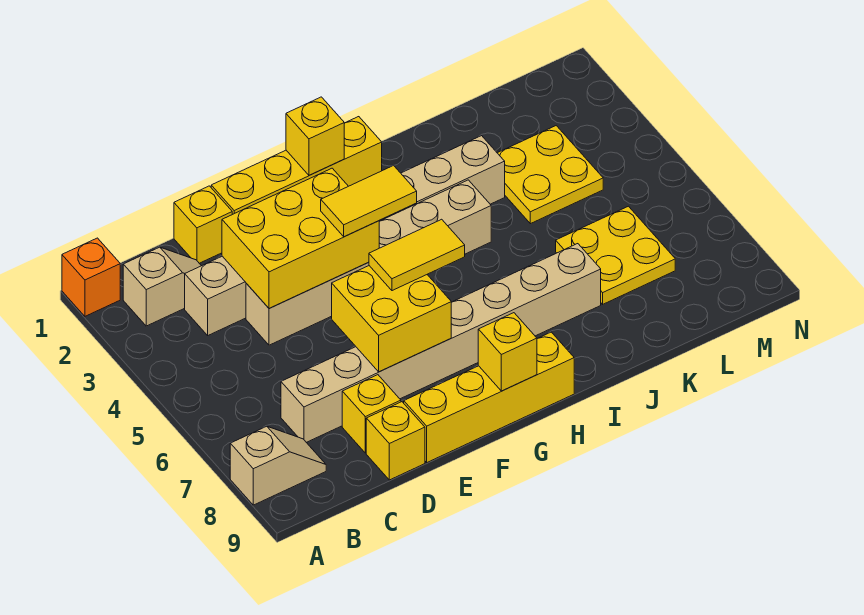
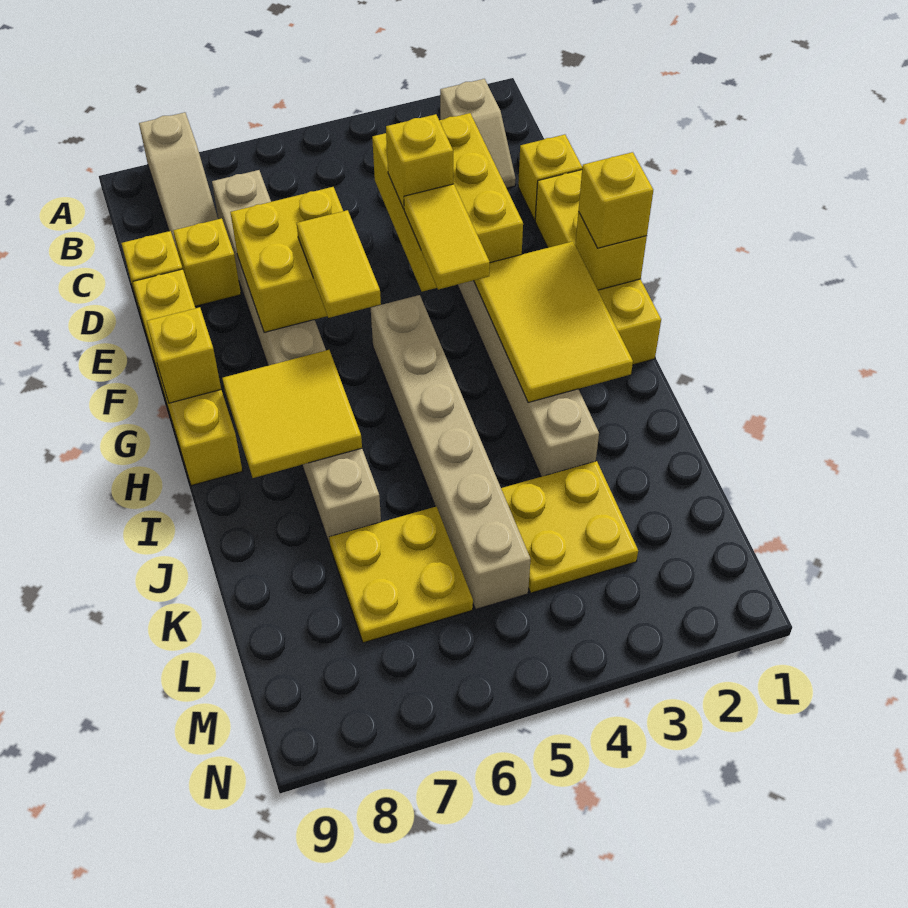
orange brick A1 level 1 -> none
tan slope A8:B8 level 1 top A -> tan slope A8:C8 level 1 top A
tan brick D4:I4 level 1 -> tan brick G5:L5 level 1
none -> yellow brick E4 level 3
none -> yellow brick G1 level 3
none -> yellow tile G2:I3 level 2
none -> yellow tile H7:I8 level 2

